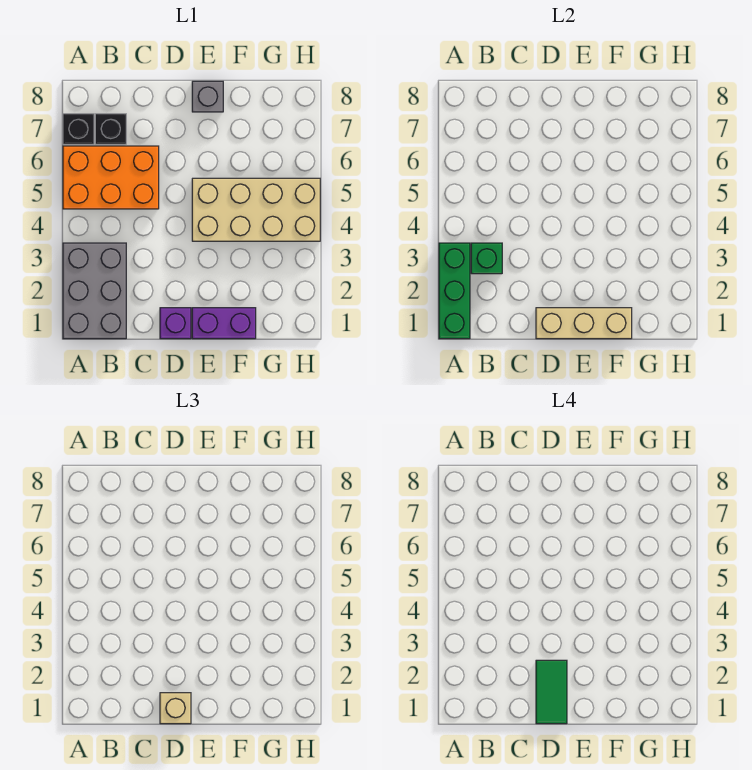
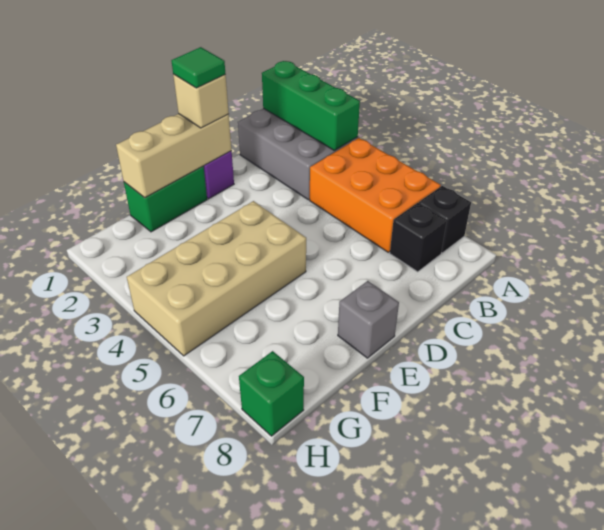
orange brick A5:C6 level 1 -> orange brick A4:B6 level 1
green brick B3 level 2 -> green brick H8 level 1
green tile D1:D2 level 4 -> green tile D1 level 4
purple brick E1:F1 level 1 -> green brick E1:F1 level 1

